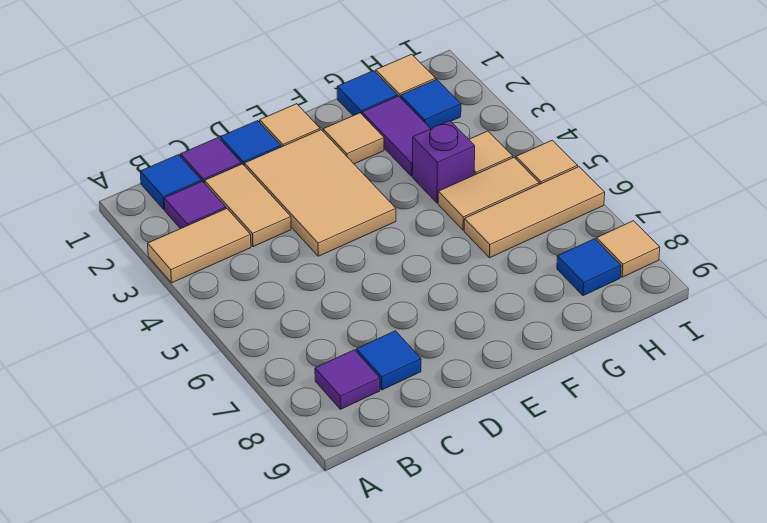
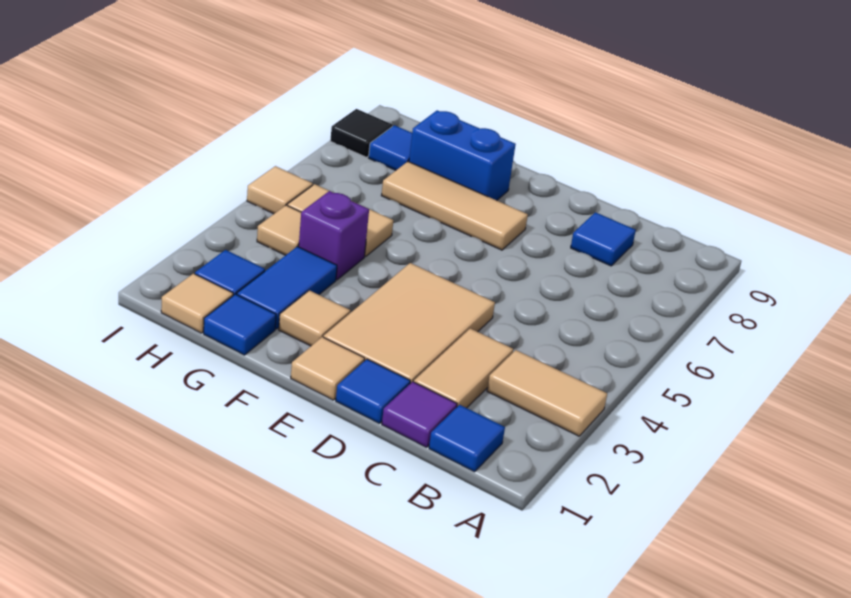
purple tile B2 level 1 -> none
purple tile B8 level 1 -> none
none -> blue brick F8:G8 level 1
purple tile G2:G3 level 1 -> blue tile G2:G3 level 1
tan tile G6:I6 level 1 -> tan tile E7:G7 level 1
tan tile I8 level 1 -> black tile I8 level 1

